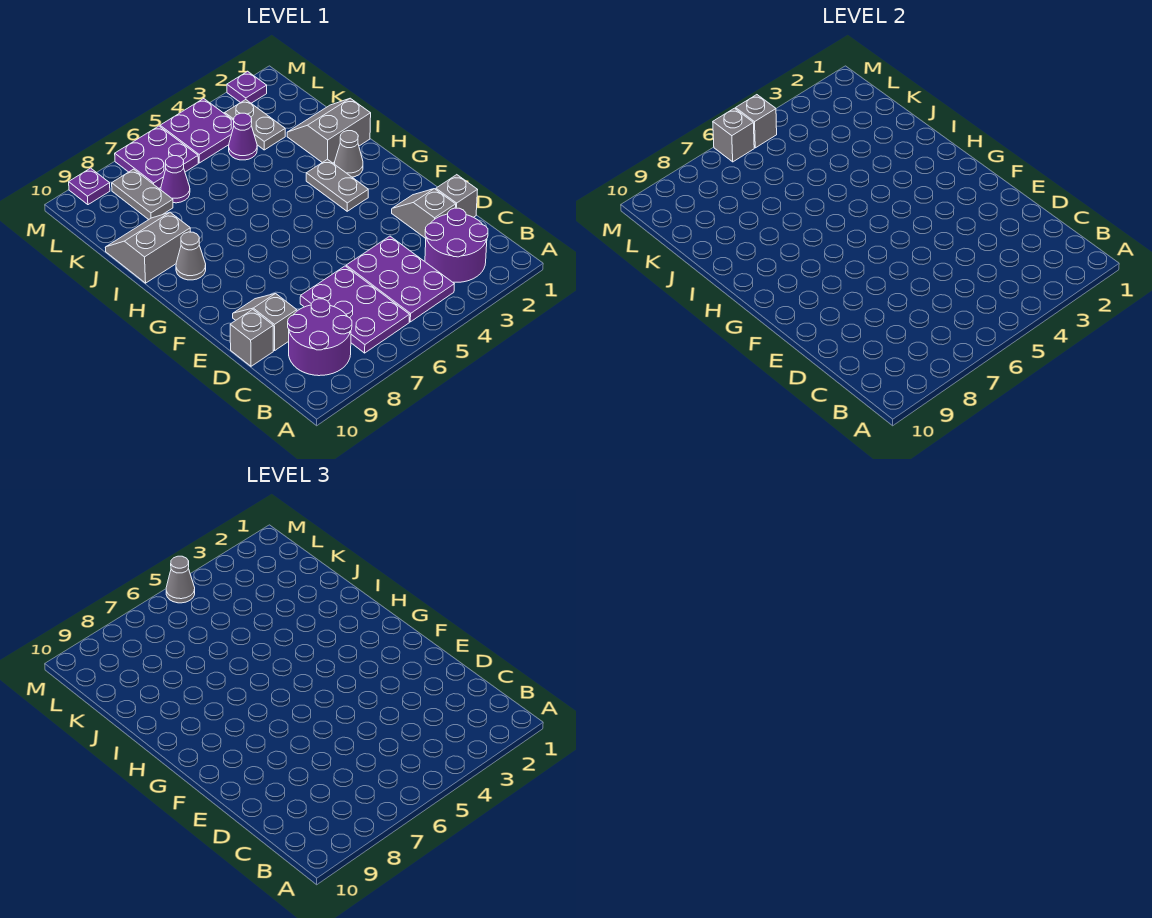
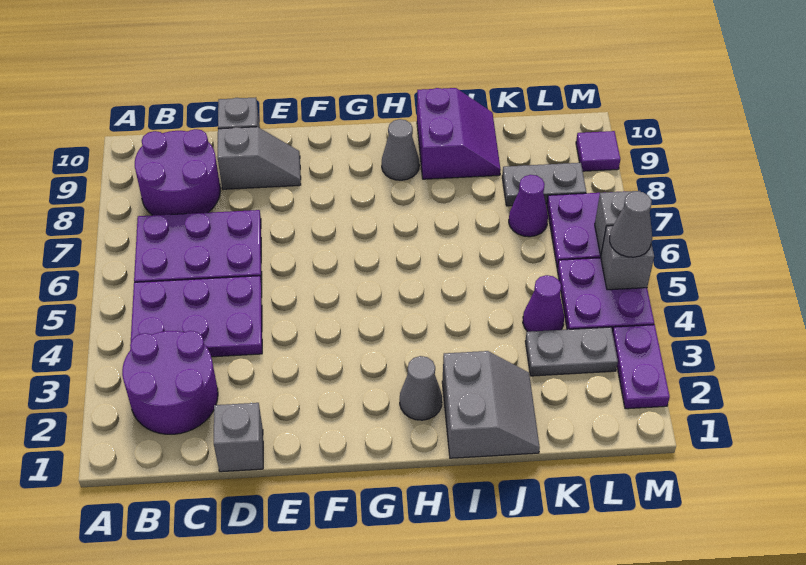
grey slope D2:E2 level 1 top D -> none
grey plate G3:H3 level 1 -> none
grey slope I9:J10 level 1 top I -> purple slope I9:J10 level 1 top I
purple plate M2 level 1 -> purple plate M2:M3 level 1
purple plate M9 level 1 -> purple tile M9 level 1

